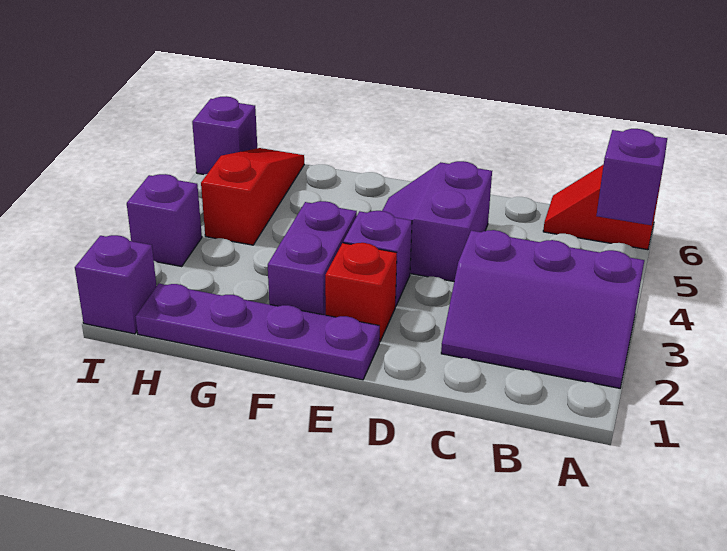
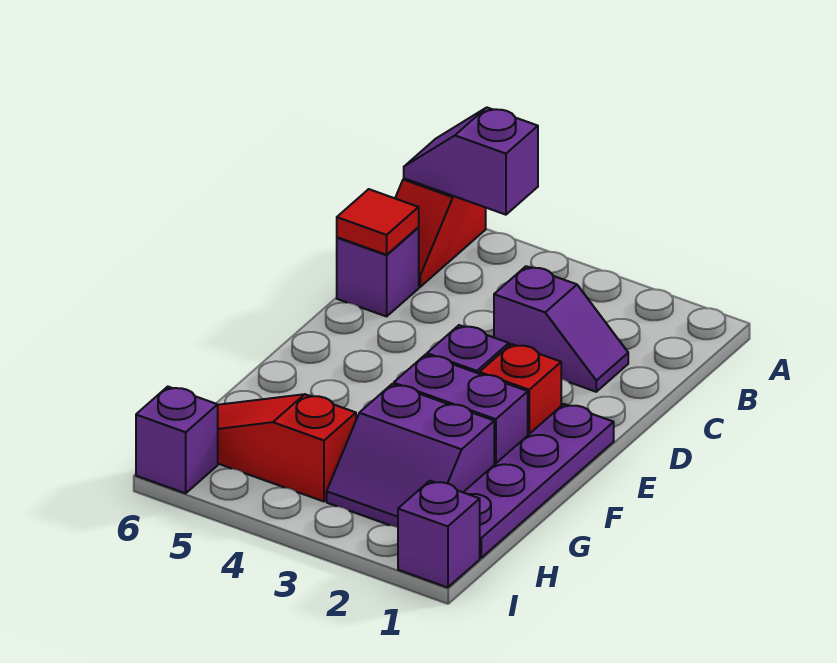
purple slope A2:C3 level 1 top 3 -> purple slope C2:C3 level 1 top 3
none -> red tile C6 level 2
purple slope D4:E5 level 1 top D -> purple slope G2:H3 level 1 top G
purple brick I3 level 1 -> purple brick C6 level 1

